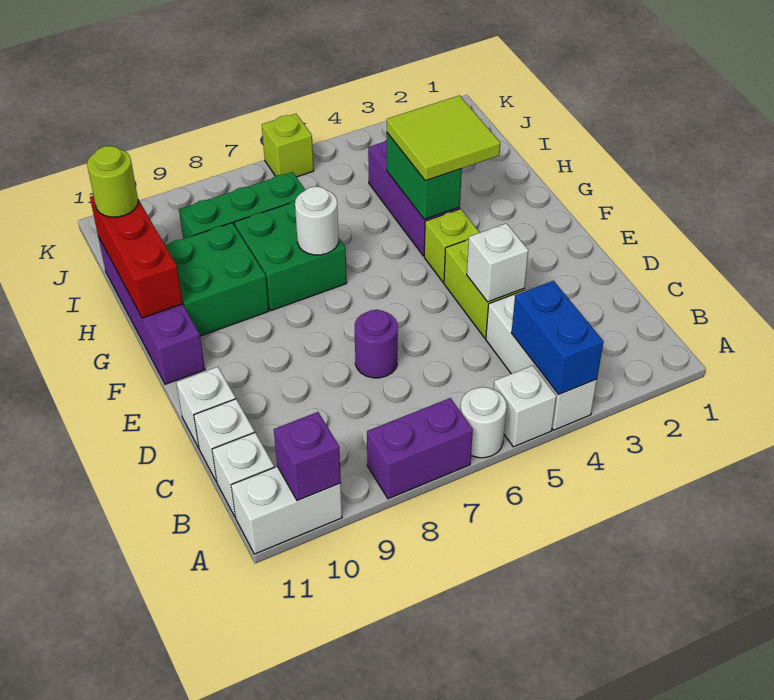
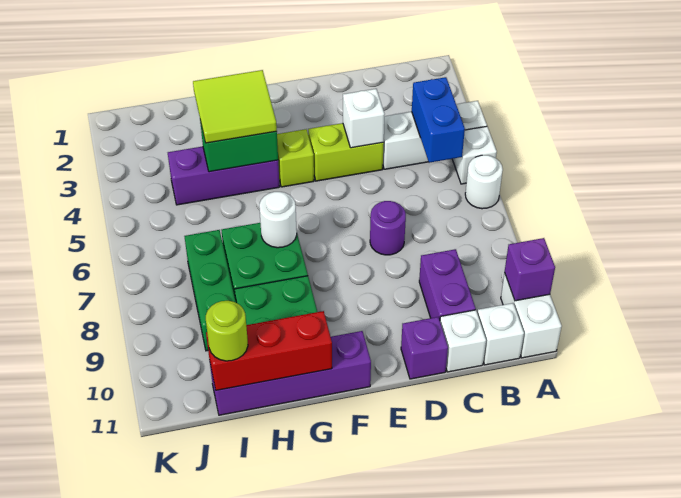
blue brick A4:B4 level 2 -> blue brick B4:B5 level 2
purple brick A7:A8 level 1 -> purple brick C9:C10 level 1
white brick D11 level 1 -> purple brick D11 level 1
lime brick K6 level 1 -> none

